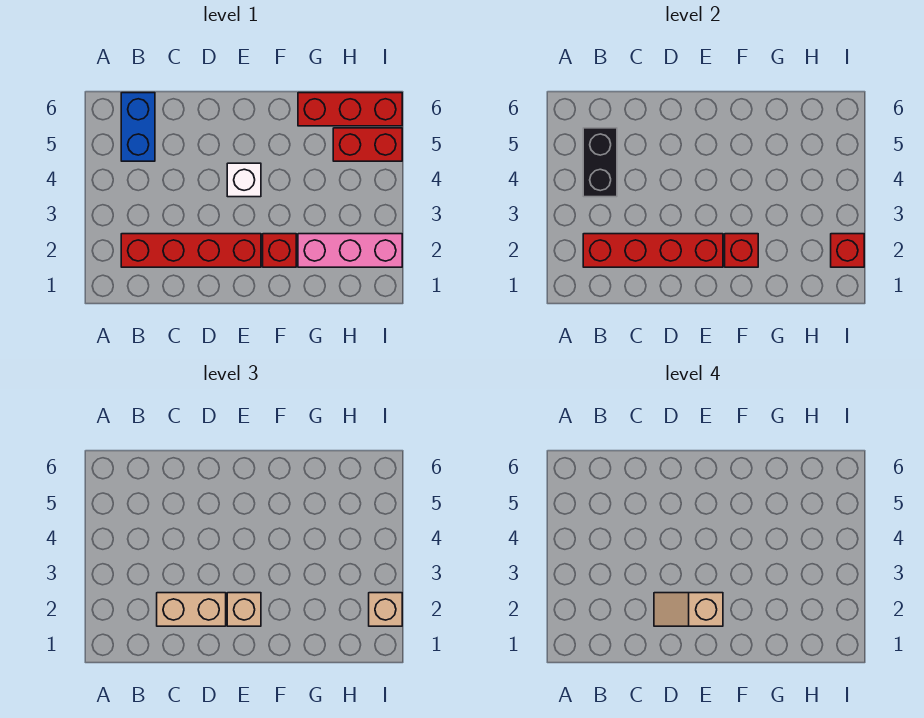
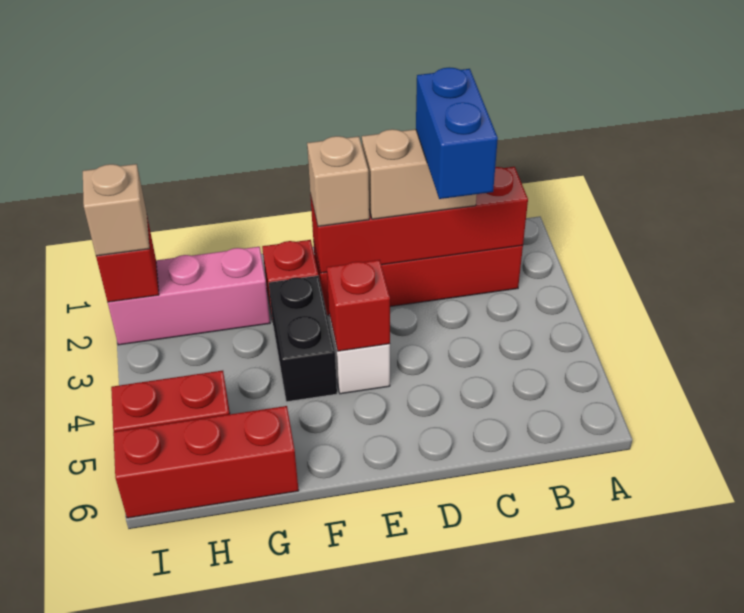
black brick B4:B5 level 2 -> black brick F3:F4 level 1
blue brick B5:B6 level 1 -> blue brick C2:C3 level 4
tan slope D2:E2 level 4 top E -> none
red brick F2 level 2 -> red brick E4 level 2

